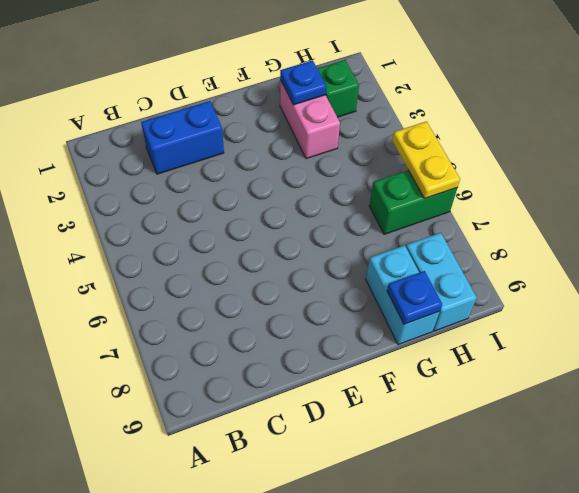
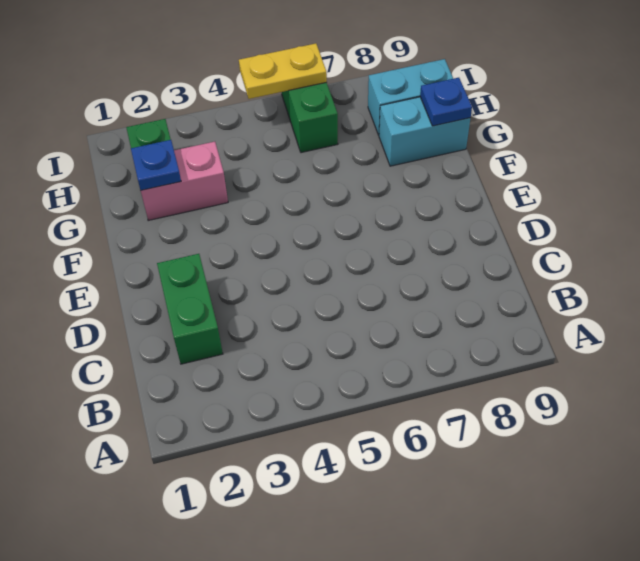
blue brick C2:D2 level 1 -> green brick C2:D2 level 1

